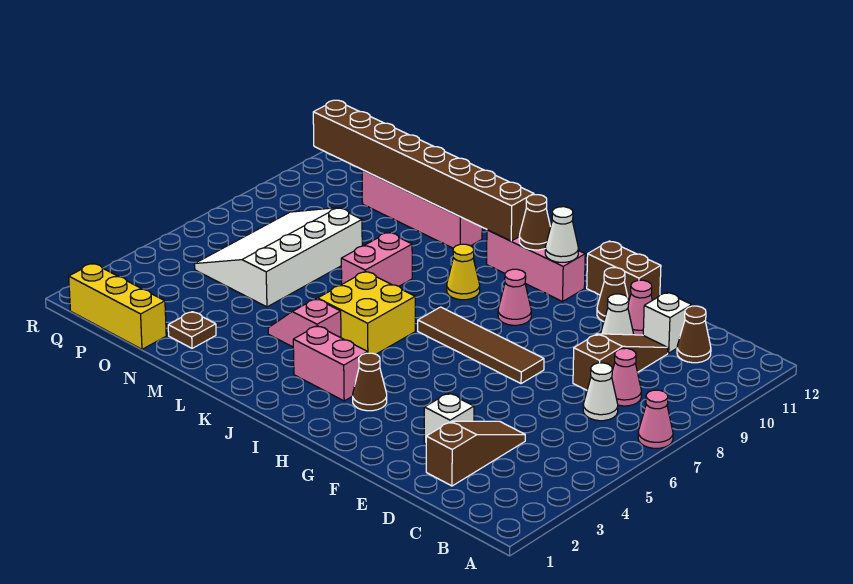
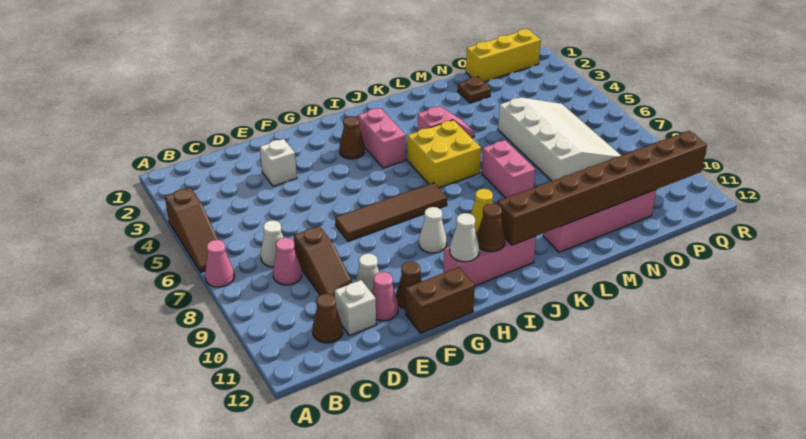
brown slope D2:D4 level 1 top 2 -> brown slope A4:A6 level 1 top 4
pink cone H9 level 1 -> white cone H9 level 1
pink brick I3:J3 level 1 -> pink brick I3:I4 level 1

